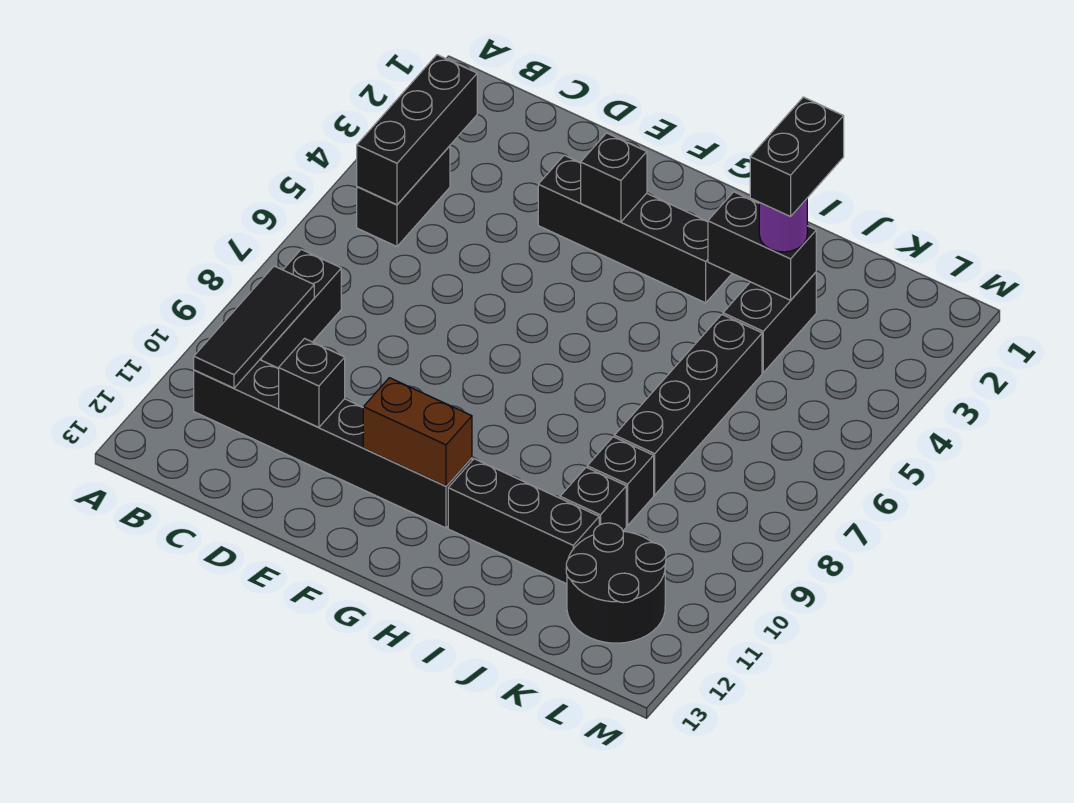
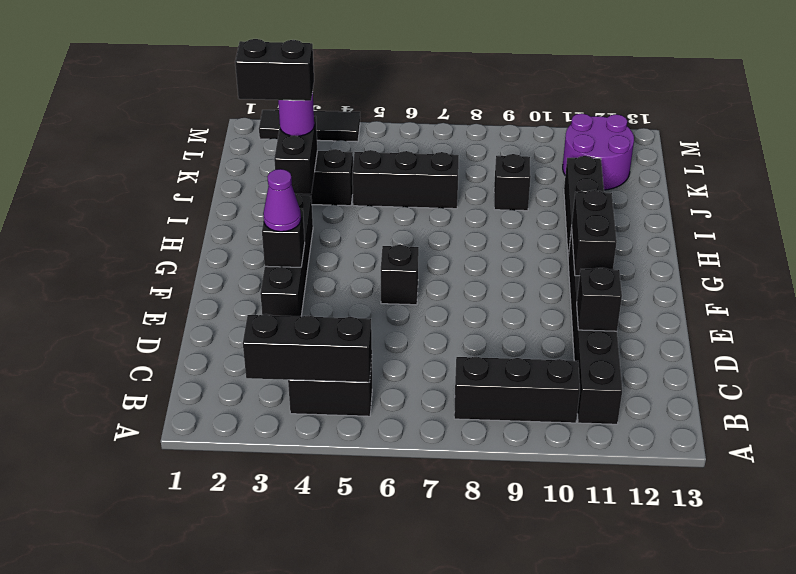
black tile B9:B11 level 2 -> black tile M2:M4 level 1
none -> purple cone F3 level 3
brown brick F11:G11 level 2 -> black brick F11:G11 level 2
black brick J5:J8 level 1 -> black brick J5:J7 level 1
black brick J10 level 1 -> black brick F6 level 1
black round brick K11:L12 level 1 -> purple round brick K11:L12 level 1

